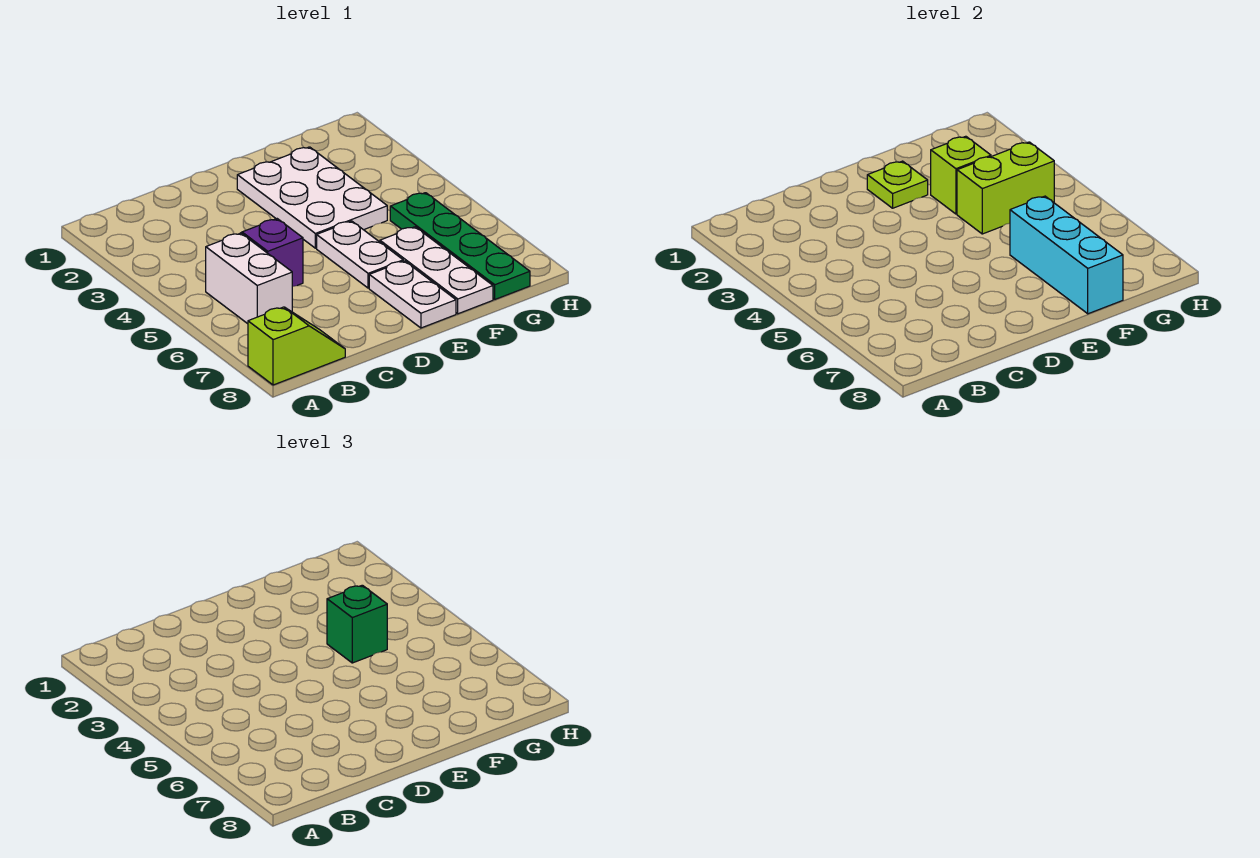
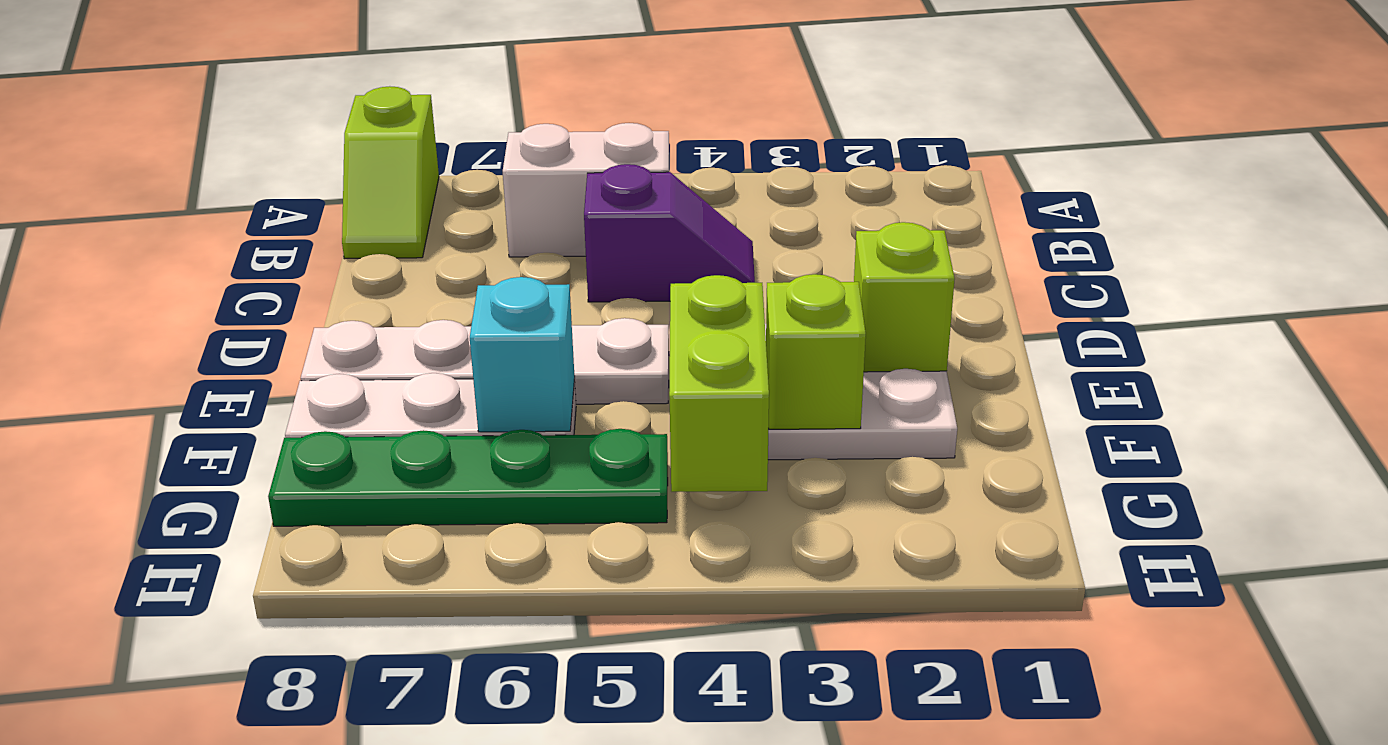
lime plate E2 level 2 -> lime brick E2 level 2
green brick F4 level 3 -> none
cyan brick F6:F8 level 2 -> cyan brick F6 level 2

